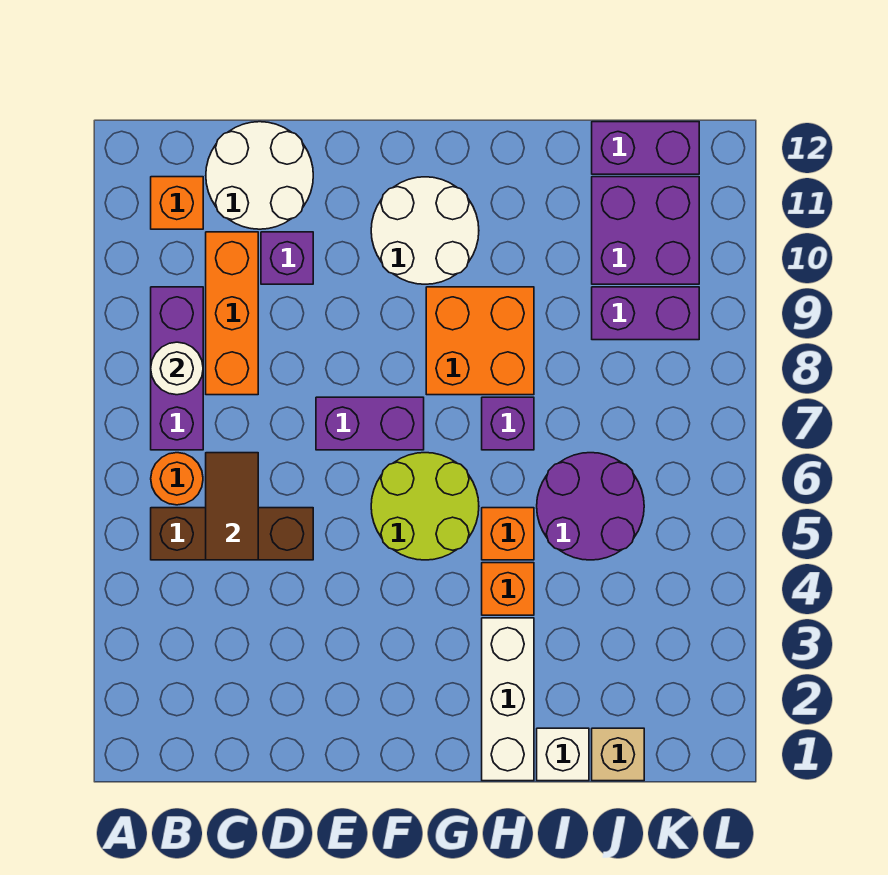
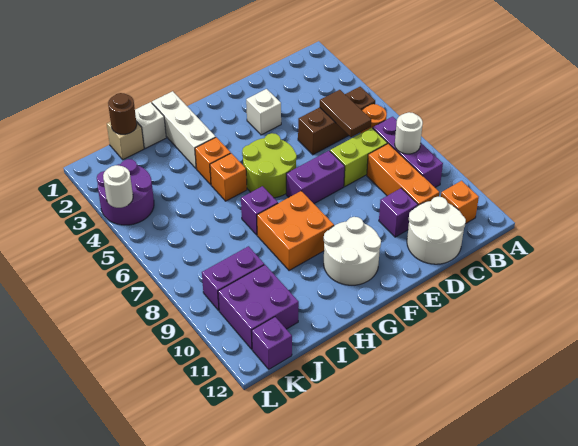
none -> lime brick C7:D7 level 1
none -> white brick E3 level 1
purple round brick I5:J6 level 1 -> purple round brick K3:L4 level 1
none -> brown round brick J1 level 2
purple brick J12:K12 level 1 -> purple brick K12 level 1
none -> white round brick L4 level 2

